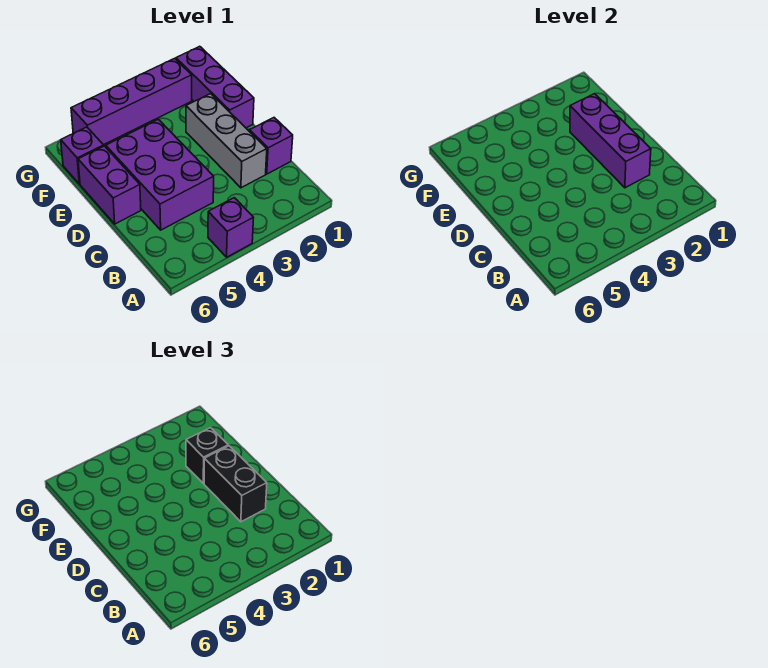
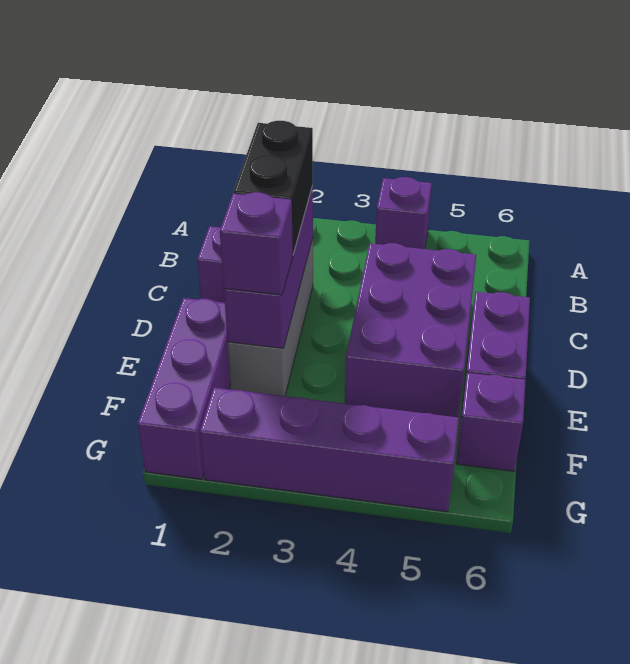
black brick E2 level 3 -> purple brick E2 level 3

